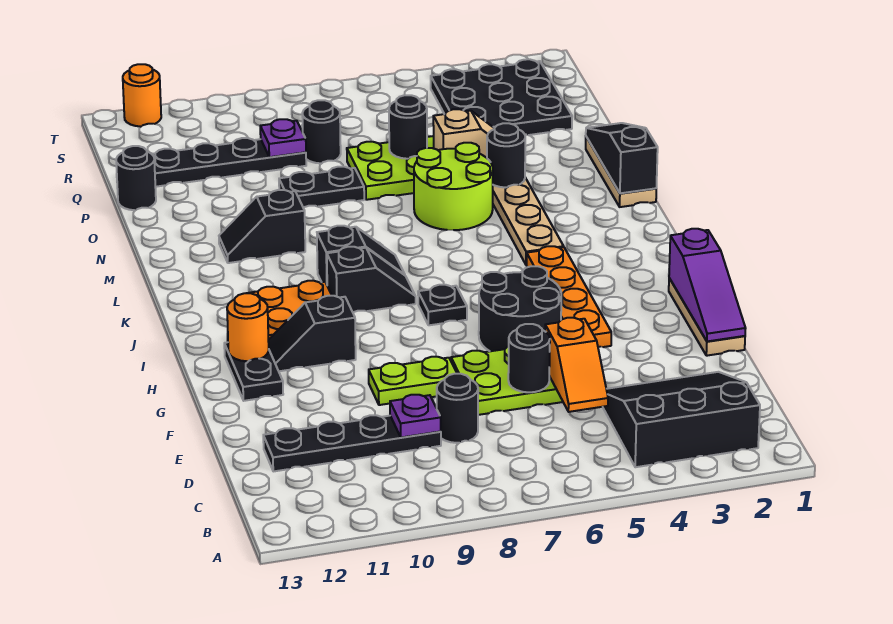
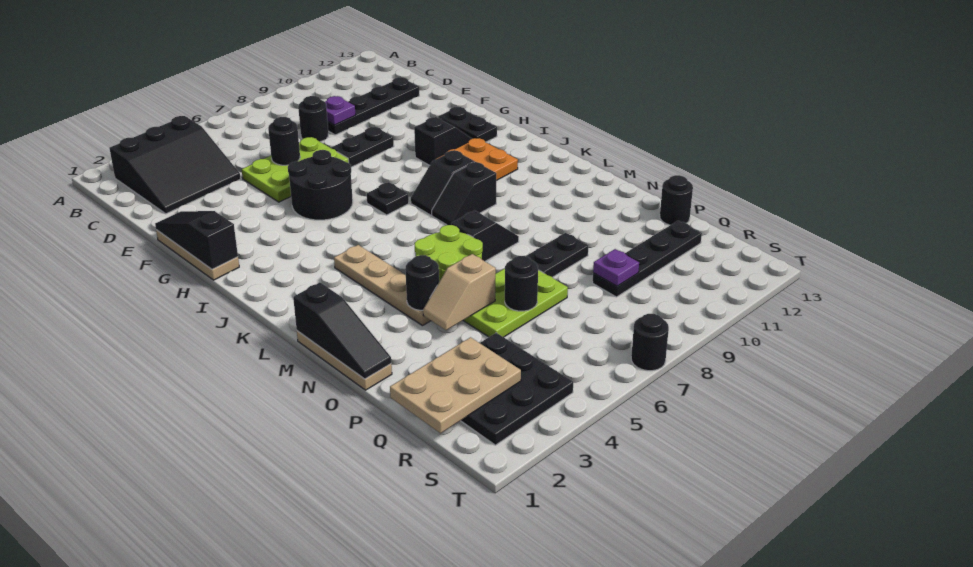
orange slope D5:E5 level 2 top E -> none
purple slope F1:H1 level 2 top H -> black slope F1:H1 level 2 top H
lime plate F8:F9 level 1 -> black plate F8:F9 level 1
orange plate G4:J4 level 1 -> none
orange round brick H12 level 2 -> none
black slope M10:M11 level 1 top 10 -> black slope M7:M8 level 1 top 7
none -> tan plate Q1:R3 level 2
black round brick Q8 level 1 -> black round brick T7 level 1
orange round brick T12 level 1 -> none

